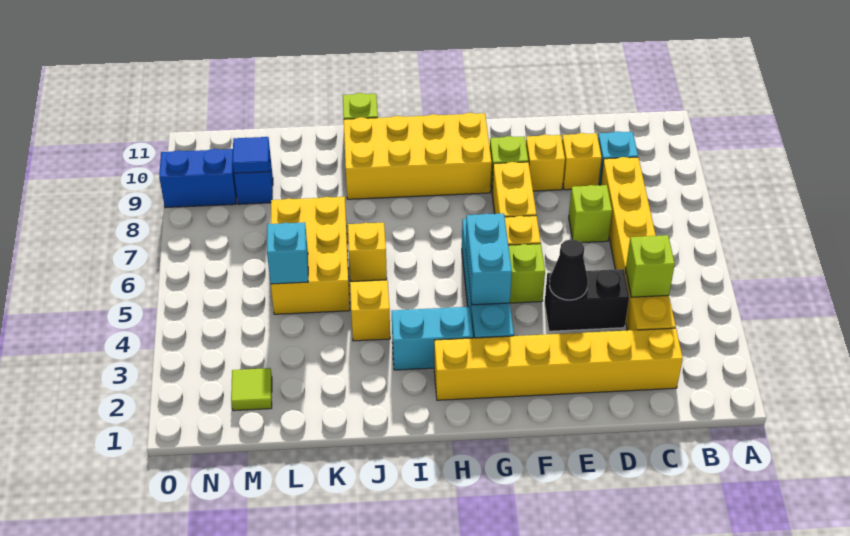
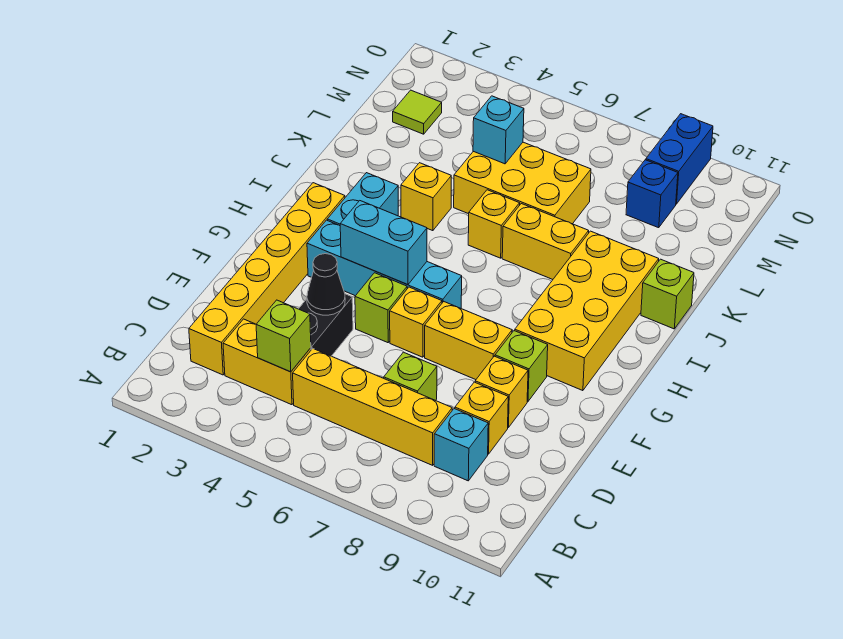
none -> yellow brick J7:J8 level 1
blue tile M9 level 2 -> none

